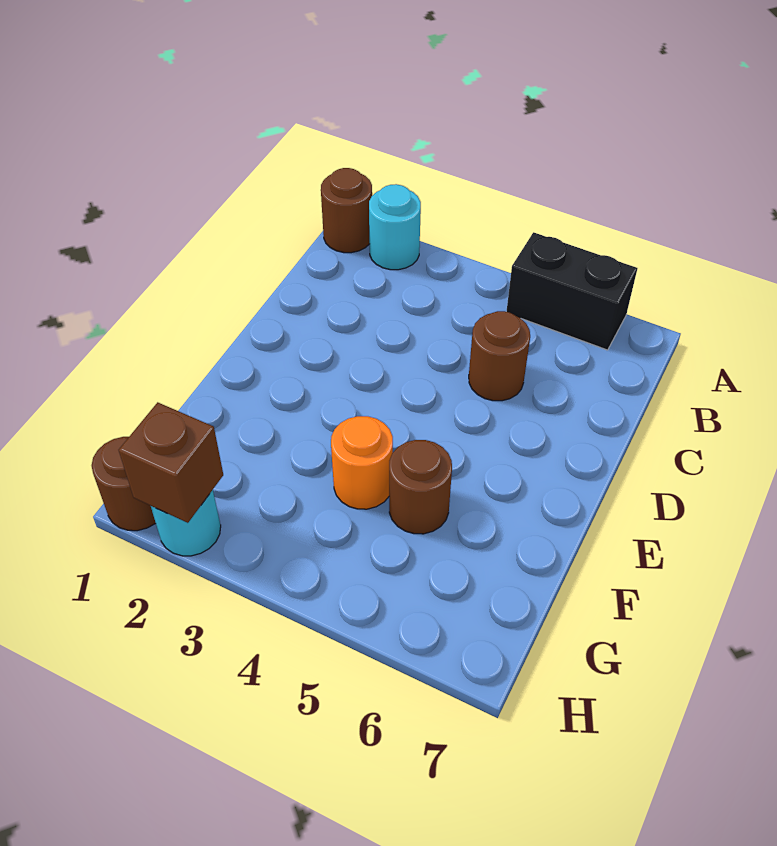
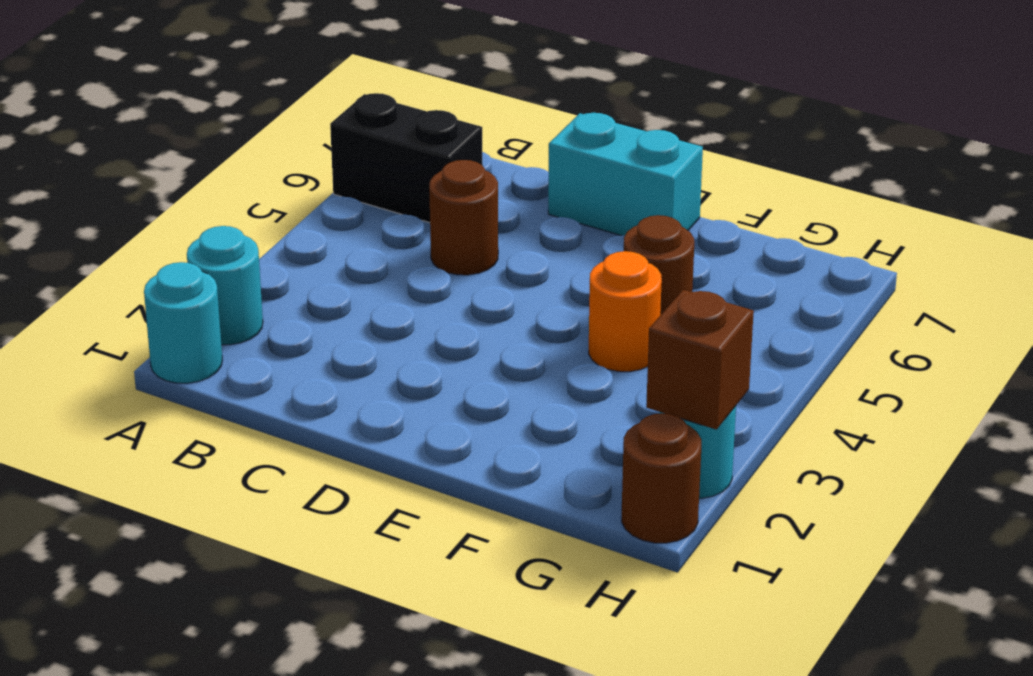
brown round brick A1 level 1 -> cyan round brick A1 level 1
black brick A5:A6 level 1 -> black brick A6:B6 level 1
none -> cyan brick D7:E7 level 1

